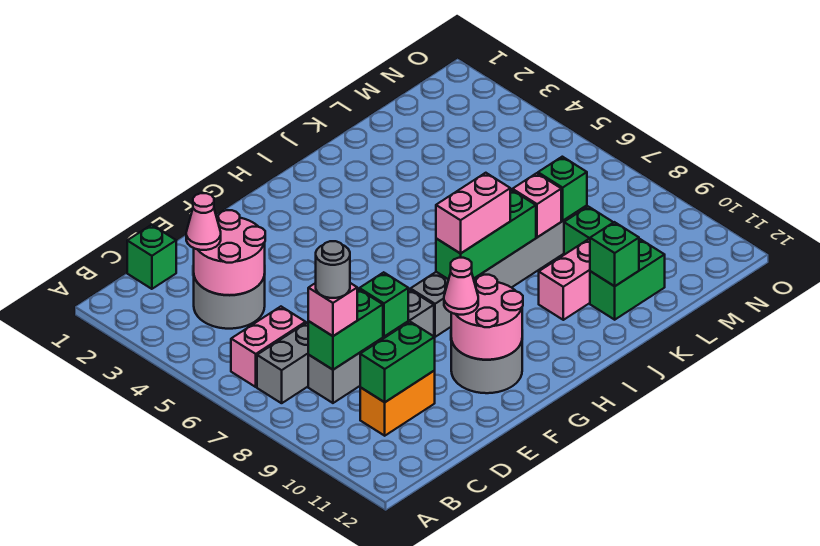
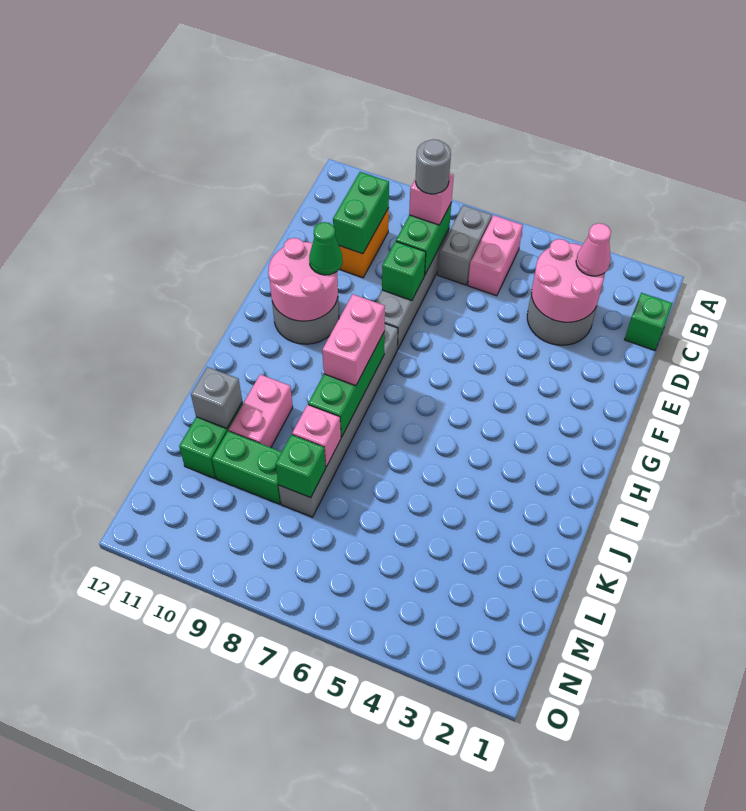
pink cone F10 level 3 -> green cone F10 level 3
green brick K11 level 2 -> grey brick K11 level 2

